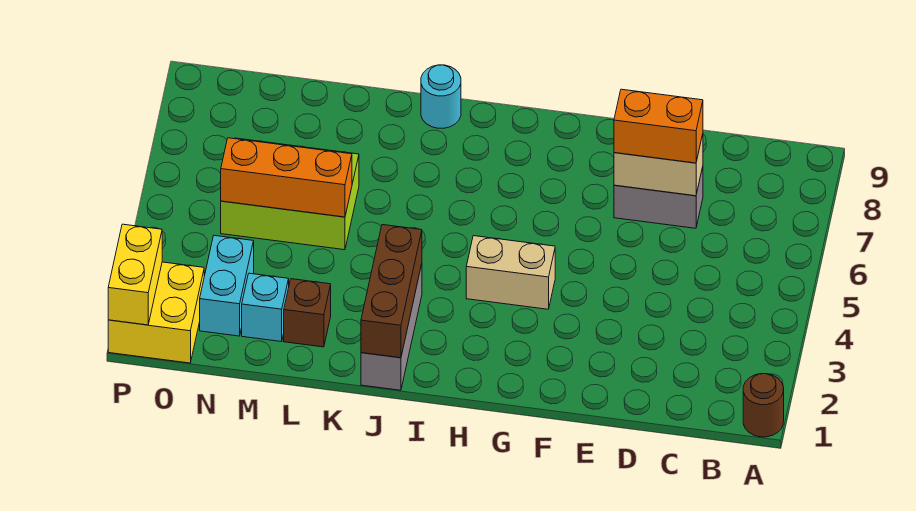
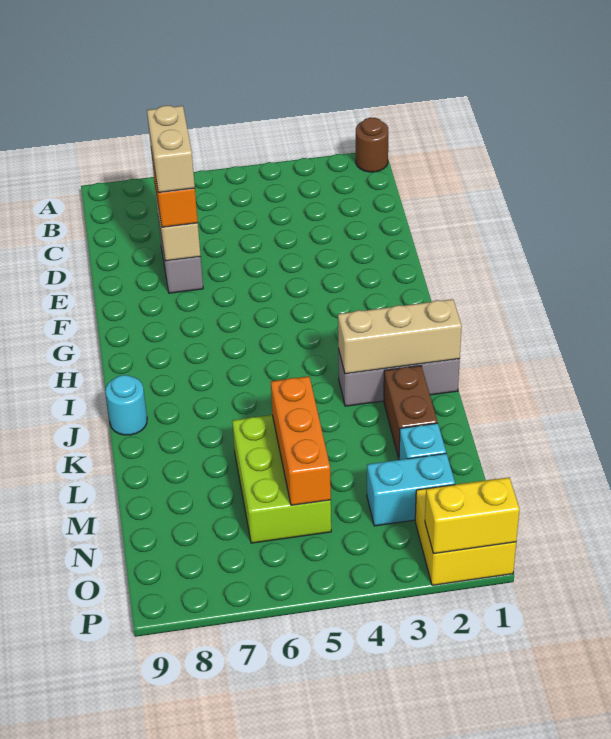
tan brick G4:H4 level 1 -> tan brick D7:E7 level 4
brown brick J1:J3 level 2 -> tan brick J1:J3 level 2
brown brick L2 level 1 -> brown brick K2:L2 level 1

